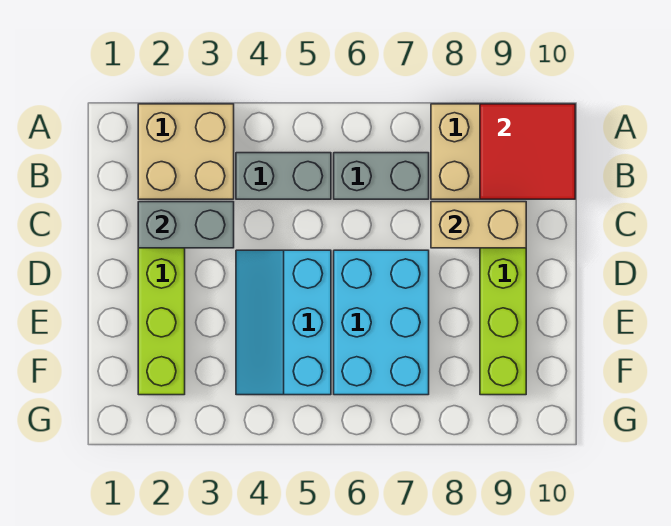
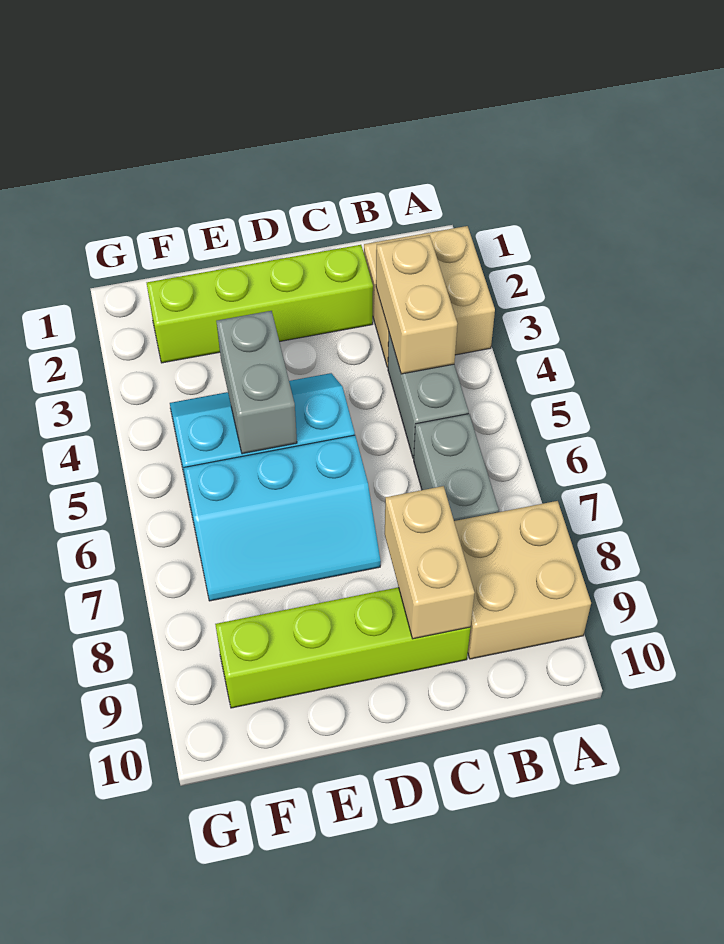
red tile A9:B10 level 2 -> none
none -> tan brick B3:B4 level 2
grey brick C2:C3 level 2 -> grey brick E4:E5 level 2
cyan brick D6:F7 level 1 -> cyan slope D6:F7 level 1 top 6

